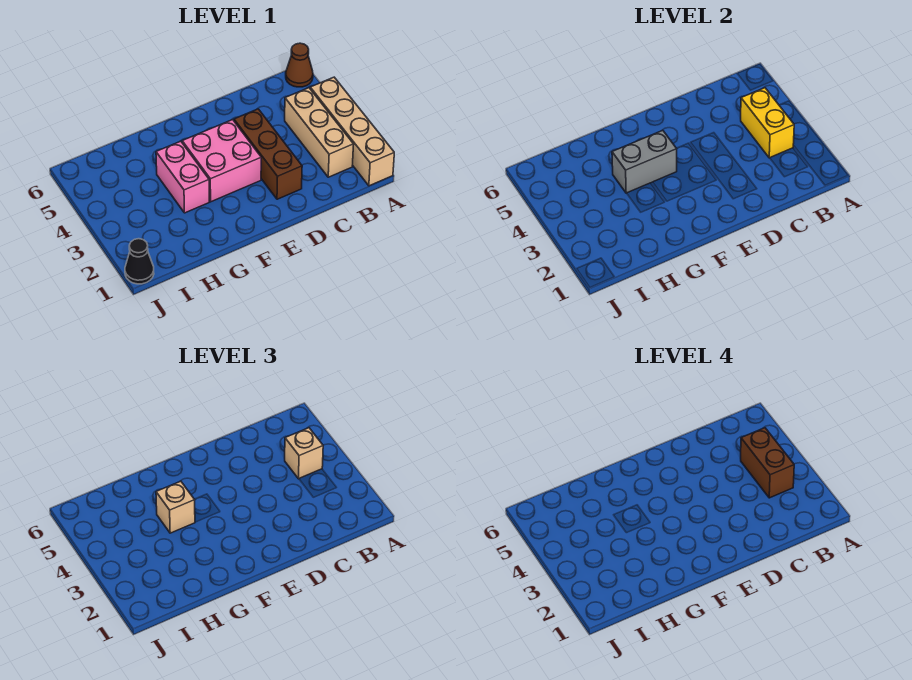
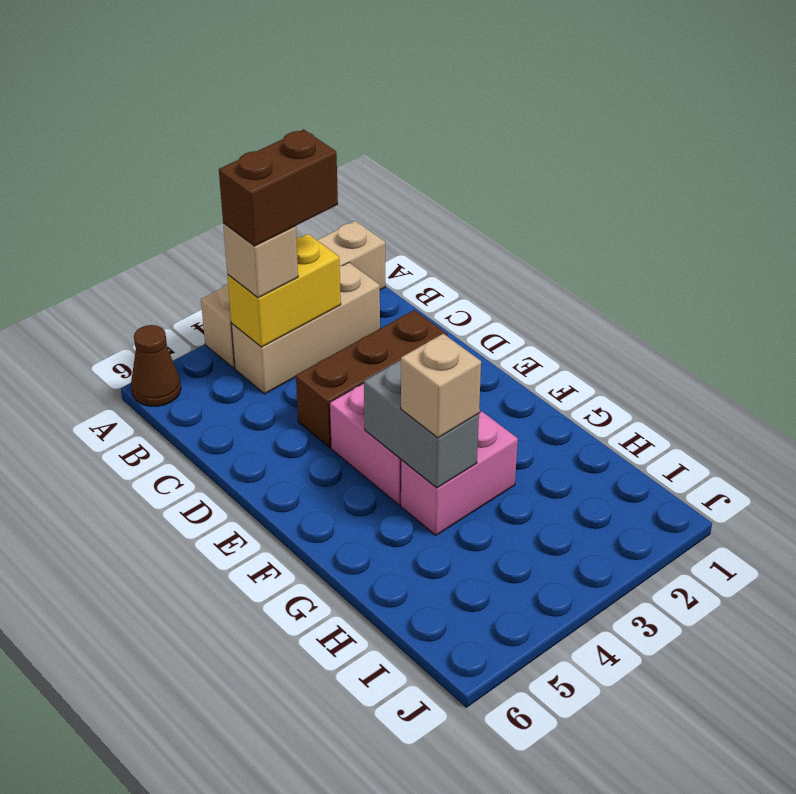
black cone J1 level 1 -> none

